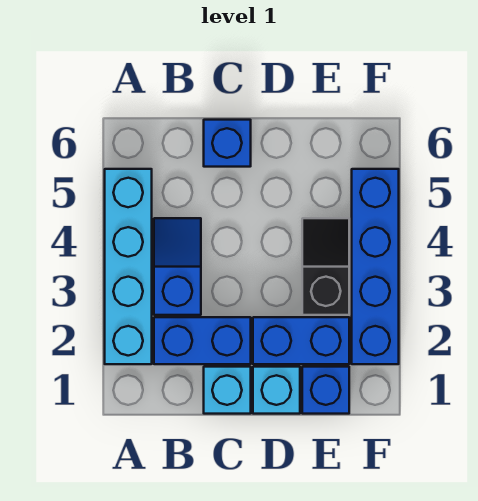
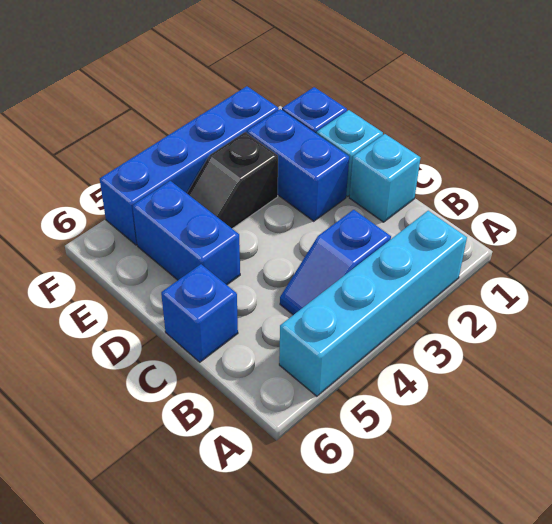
blue brick B2:C2 level 1 -> blue brick D5:E5 level 1

